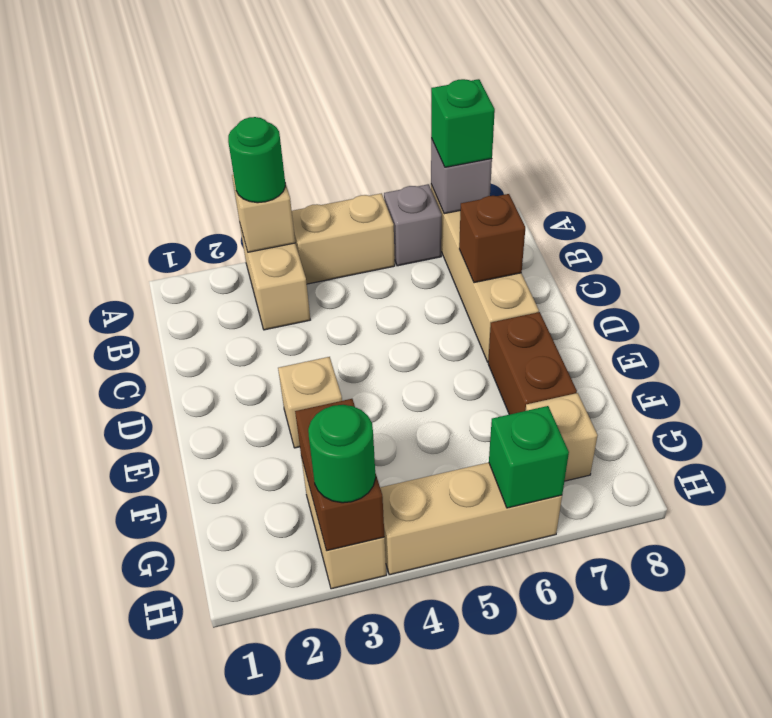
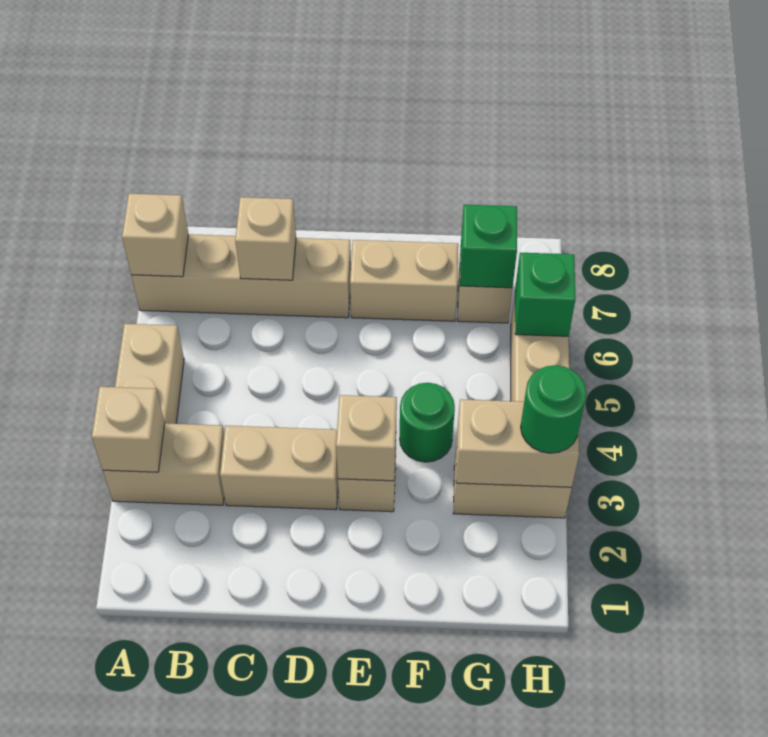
green round brick A3 level 3 -> green round brick F4 level 1
grey brick A6 level 1 -> none
grey brick A7 level 2 -> tan brick A7 level 2
green brick A7 level 3 -> green brick G7 level 2
none -> tan brick C3:D3 level 1
brown brick C7 level 2 -> tan brick C7 level 2
none -> tan brick E3 level 2
brown brick E7:F7 level 1 -> tan brick E7:F7 level 1
brown brick G3:H3 level 2 -> tan brick G3:H3 level 2

